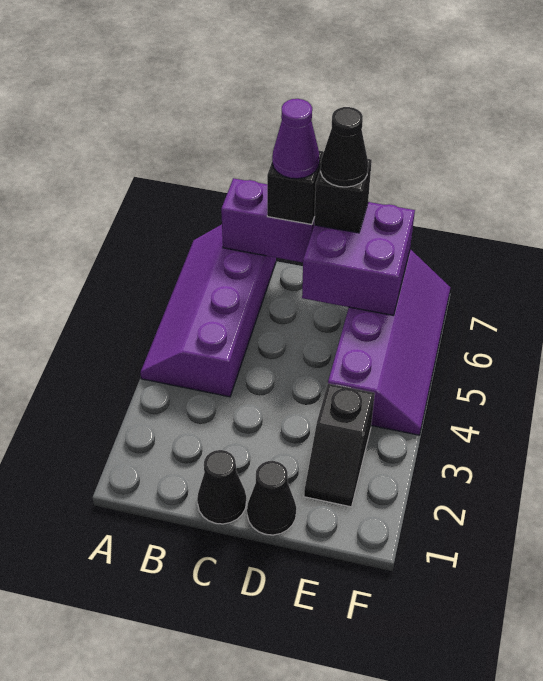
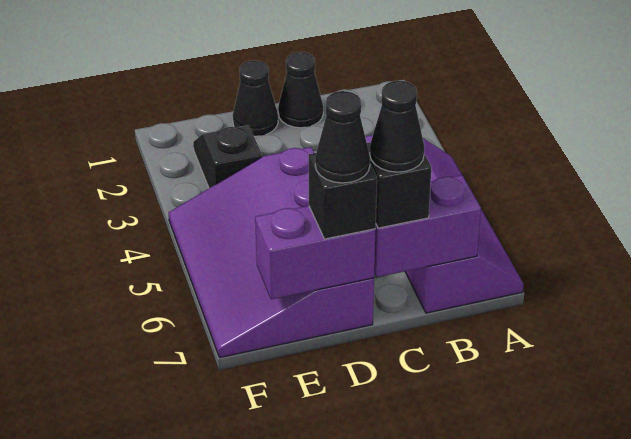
purple cone C7 level 4 -> black cone C7 level 4
purple brick D6:E7 level 2 -> purple brick D7:E7 level 2
purple slope E4:F7 level 1 top E -> purple slope D4:F7 level 1 top D

